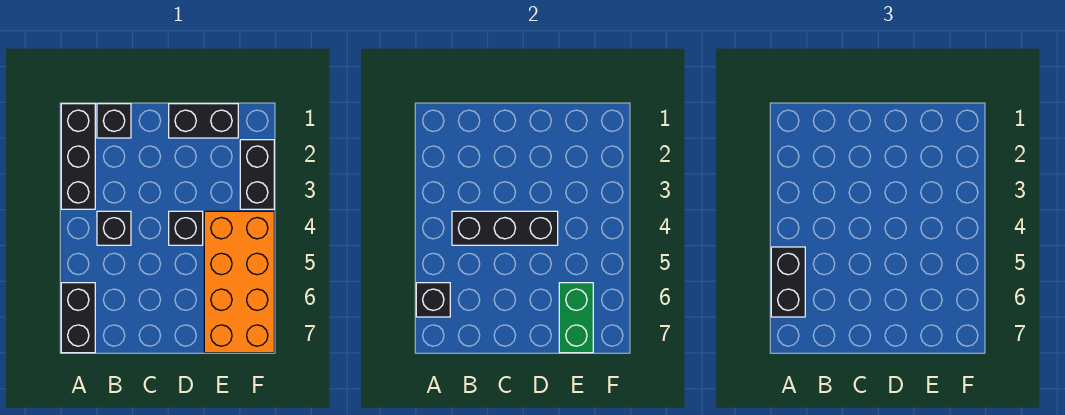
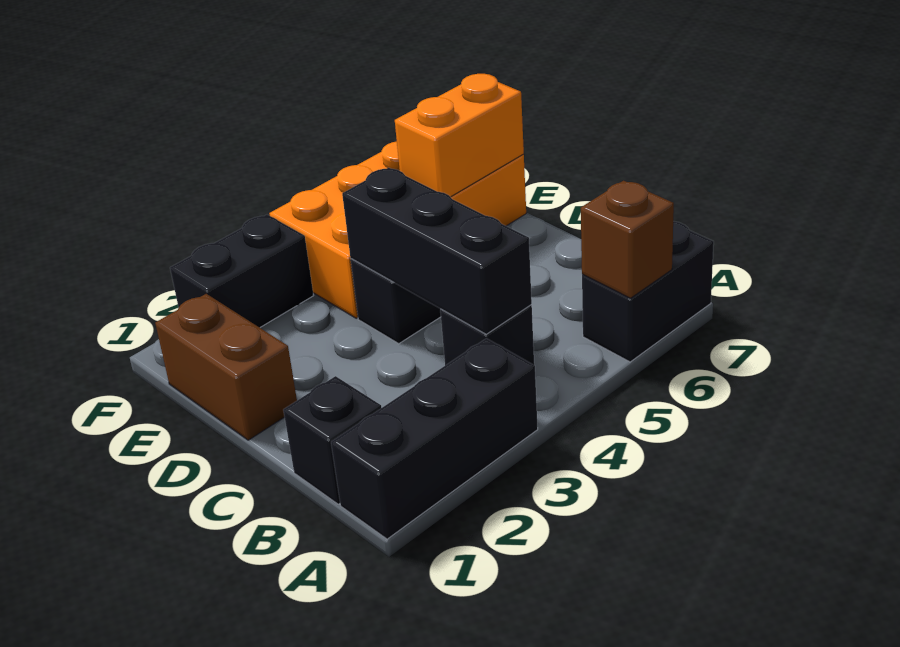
black brick A5:A6 level 3 -> none
black brick A6 level 2 -> brown brick A6 level 2
black brick D1:E1 level 1 -> brown brick D1:E1 level 1
green brick E6:E7 level 2 -> orange brick E6:E7 level 2

